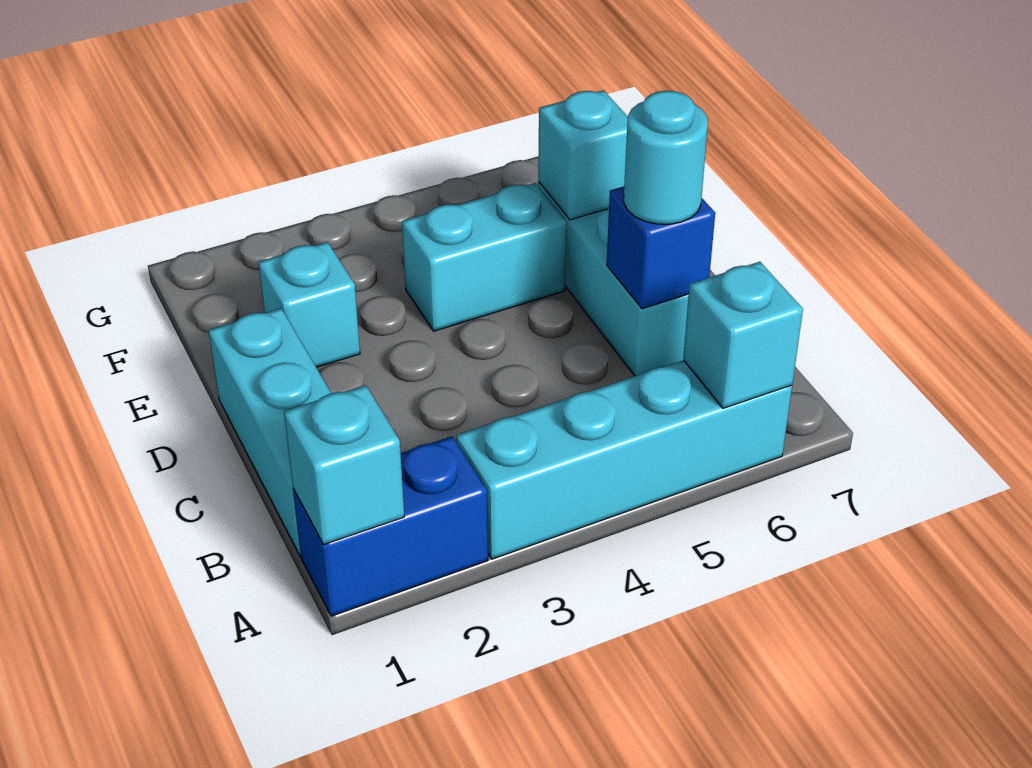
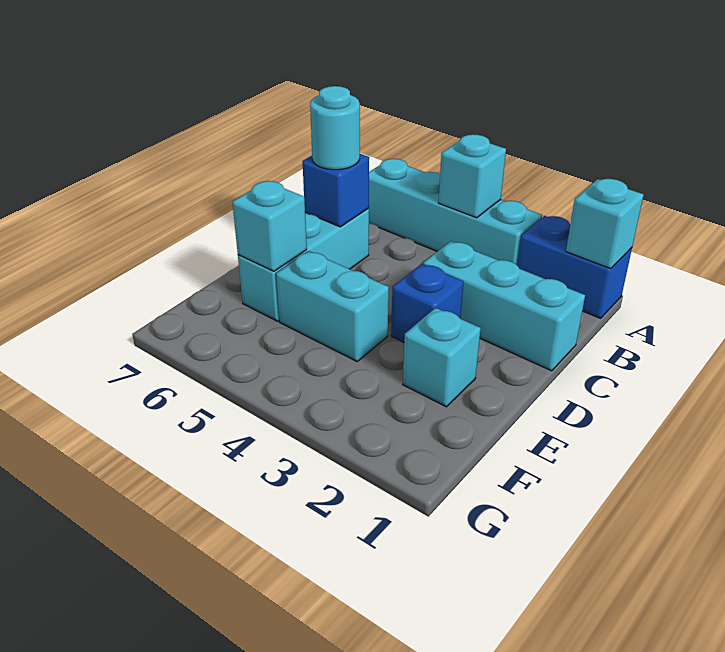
cyan brick A6 level 2 -> cyan brick A4 level 2
cyan brick B1:D1 level 1 -> cyan brick C1:C3 level 1
none -> blue brick D3 level 1

